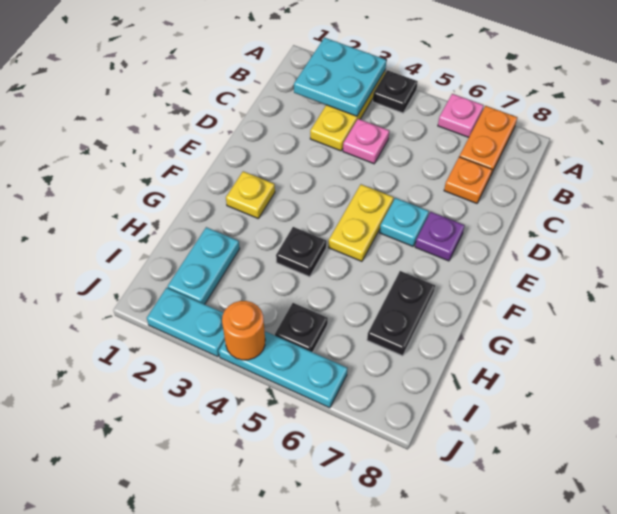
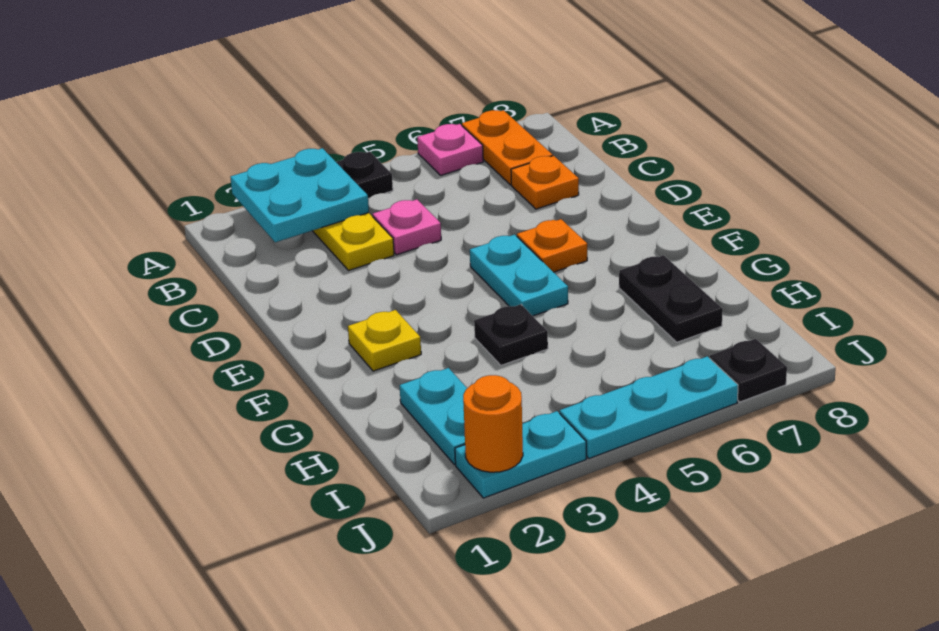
yellow plate E5:F5 level 1 -> cyan plate E5:F5 level 1
cyan plate E6 level 1 -> orange plate E6 level 1
purple plate E7 level 1 -> none
black plate I5 level 1 -> black plate J7 level 1
orange round brick J4 level 2 -> orange round brick J2 level 2

